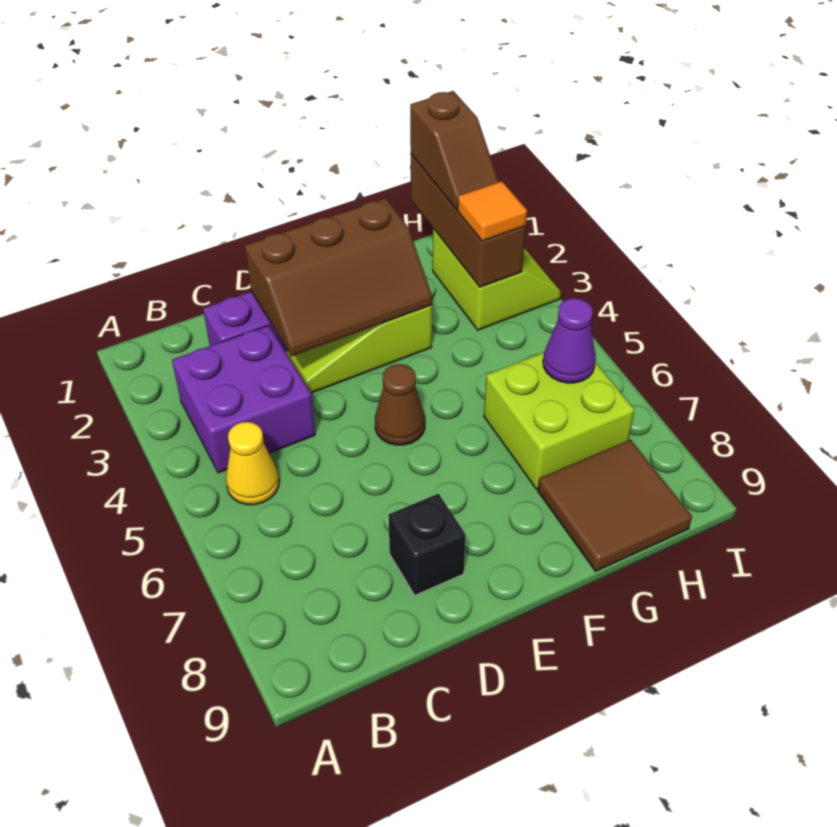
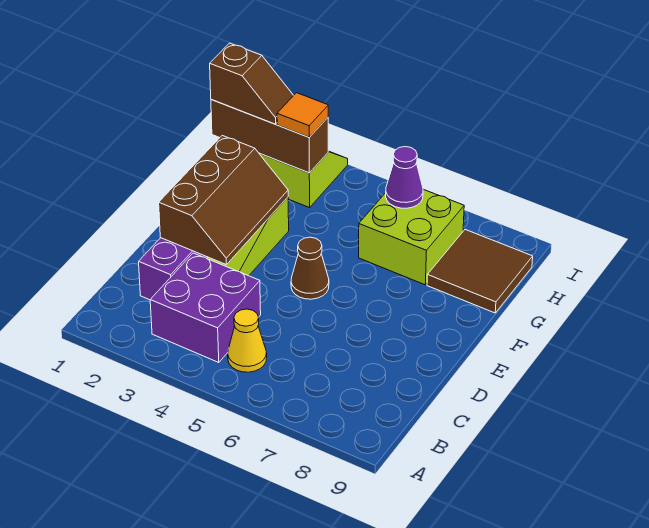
black brick D8 level 1 -> none

